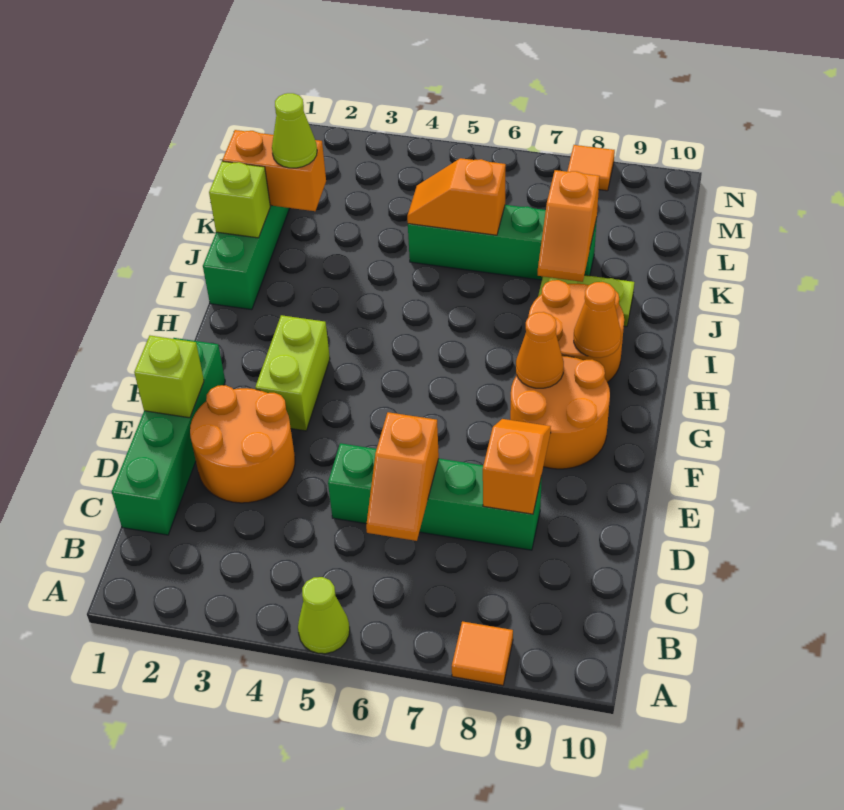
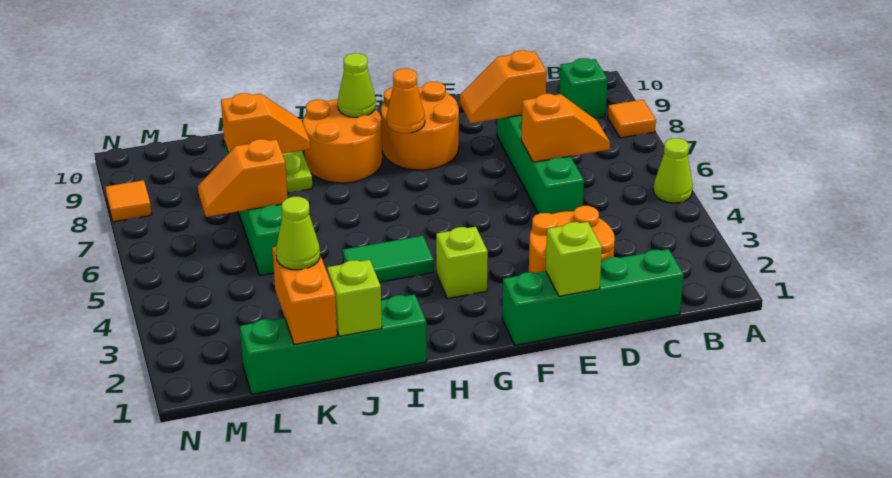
none -> green brick B9 level 1
lime brick F3:G3 level 1 -> lime brick G3 level 1
none -> green tile H4:I4 level 1
orange cone H9 level 2 -> lime cone H9 level 2
orange slope K5:K6 level 2 top 6 -> orange slope K6:L6 level 2 top K

